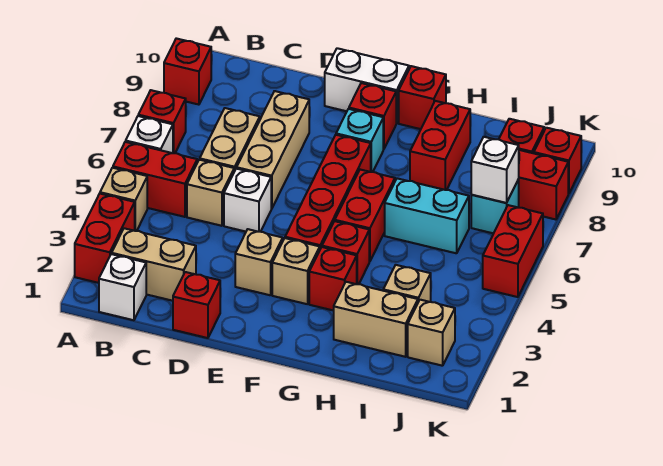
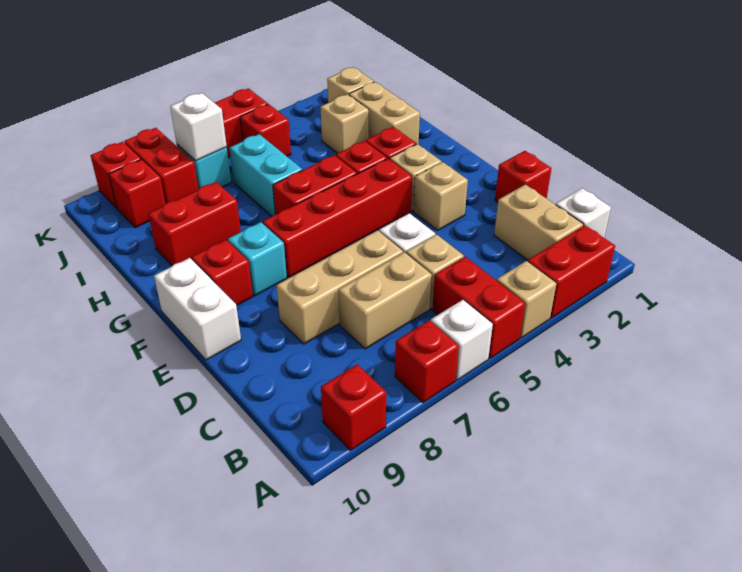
red brick G10 level 1 -> red brick J5 level 1

